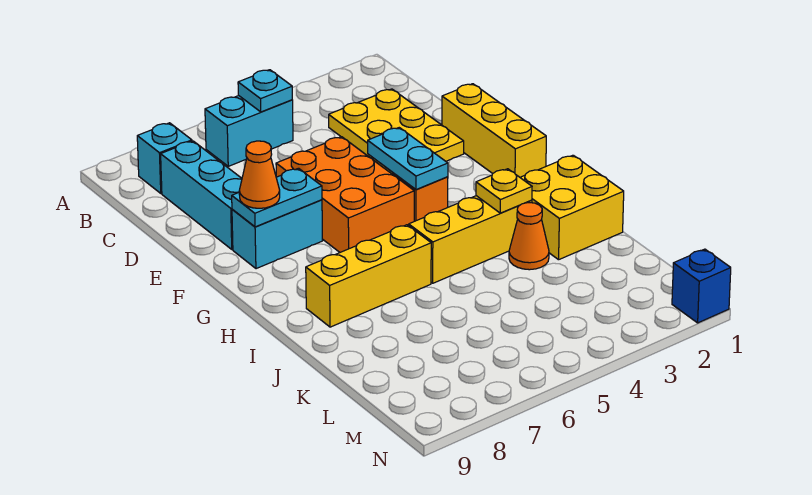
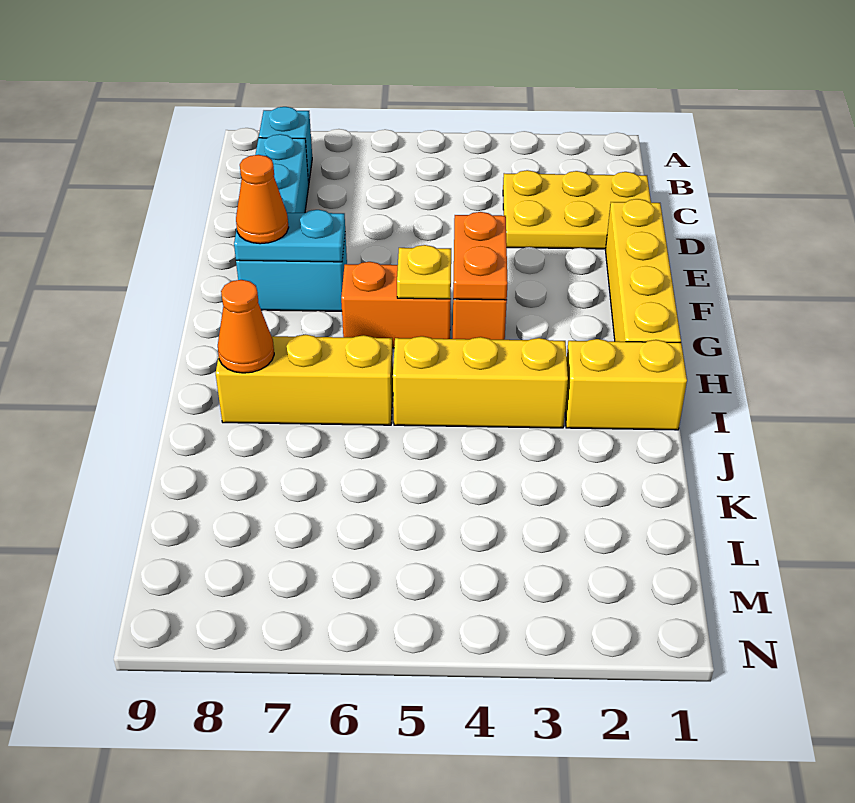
cyan brick B5:B6 level 1 -> none
cyan plate B5 level 2 -> none
yellow plate C2:E3 level 1 -> yellow plate C1:D3 level 1
yellow brick E1:G1 level 1 -> yellow brick E1:H1 level 1
orange brick E5:G6 level 1 -> orange brick G5:G6 level 1
cyan plate F4:G4 level 2 -> orange plate F4:G4 level 2
yellow brick I1:J2 level 1 -> yellow brick I1:I2 level 1
yellow plate I3 level 2 -> yellow plate G5 level 2
orange cone J3 level 1 -> orange cone I8 level 2
blue brick N1 level 1 -> none

